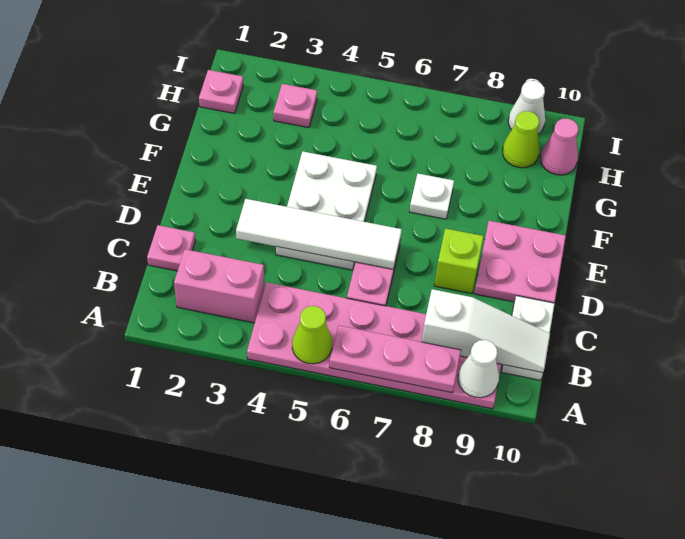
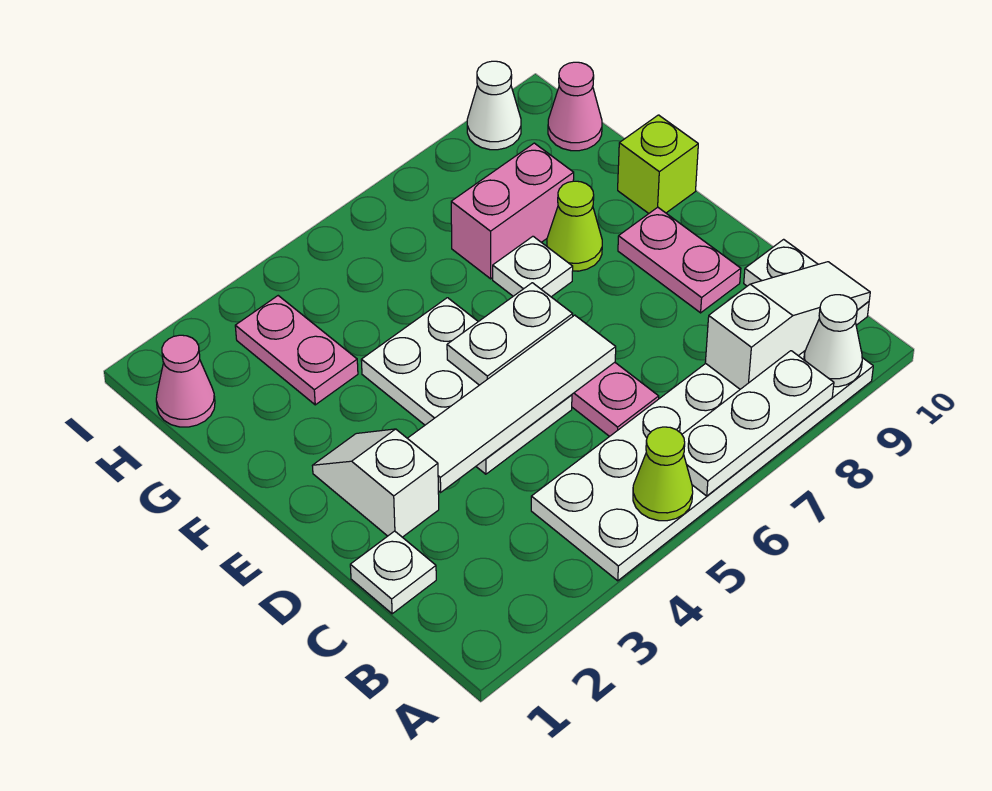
pink plate A4:B9 level 1 -> white plate A4:B9 level 1
pink plate A6:A8 level 2 -> white plate A6:A8 level 2
pink brick B2:B3 level 1 -> pink brick G7:G8 level 1
pink plate C1 level 1 -> white plate C1 level 1
none -> white slope D2:E2 level 1 top D
lime brick D8 level 1 -> lime brick F10 level 1
pink plate D9:E10 level 1 -> pink plate D9:E9 level 1
none -> white plate E5:E6 level 2
pink plate H1 level 1 -> pink cone H1 level 1
pink plate H3 level 1 -> pink plate G3:H3 level 1
lime cone H9 level 1 -> lime cone F8 level 1

